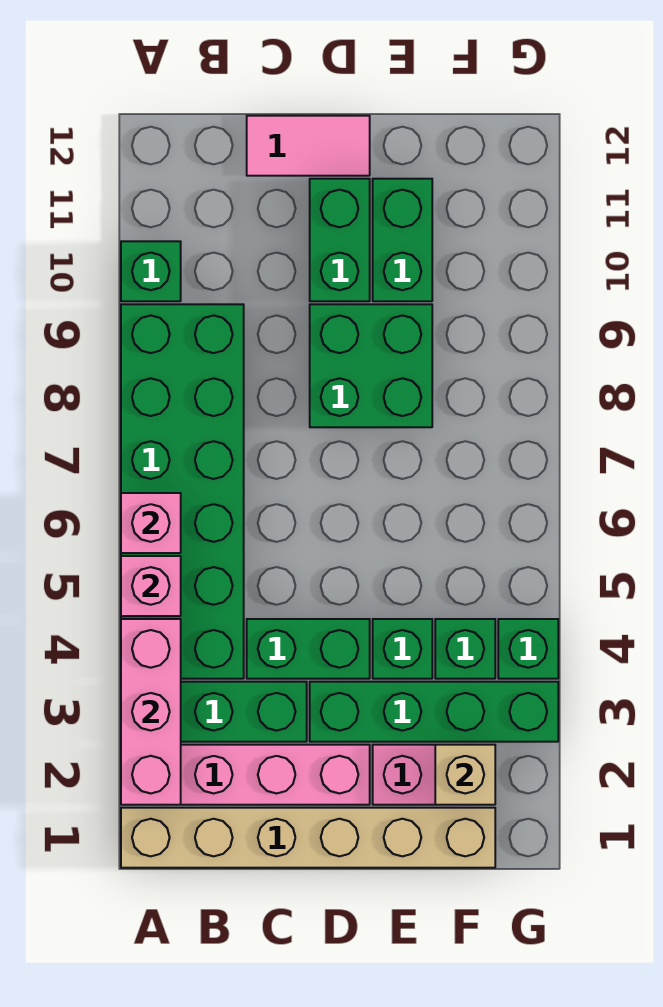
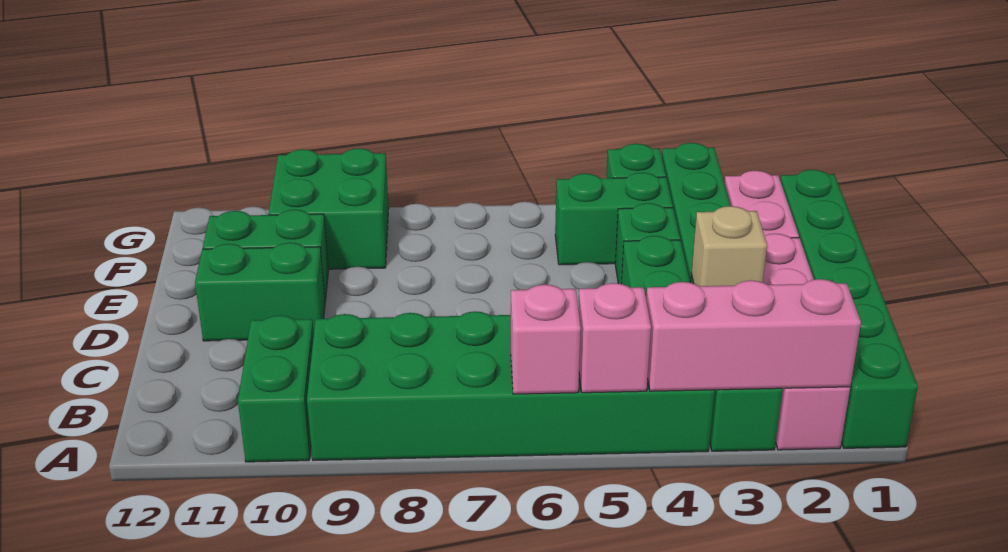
tan brick A1:F1 level 1 -> green brick A1:F1 level 1
green brick A10 level 1 -> green brick A10:B10 level 1
pink tile C12:D12 level 1 -> none
green brick D8:E9 level 1 -> green brick F9:G10 level 1
tan brick F2 level 2 -> tan brick C3 level 2
green brick F4 level 1 -> green brick F4:F5 level 1

